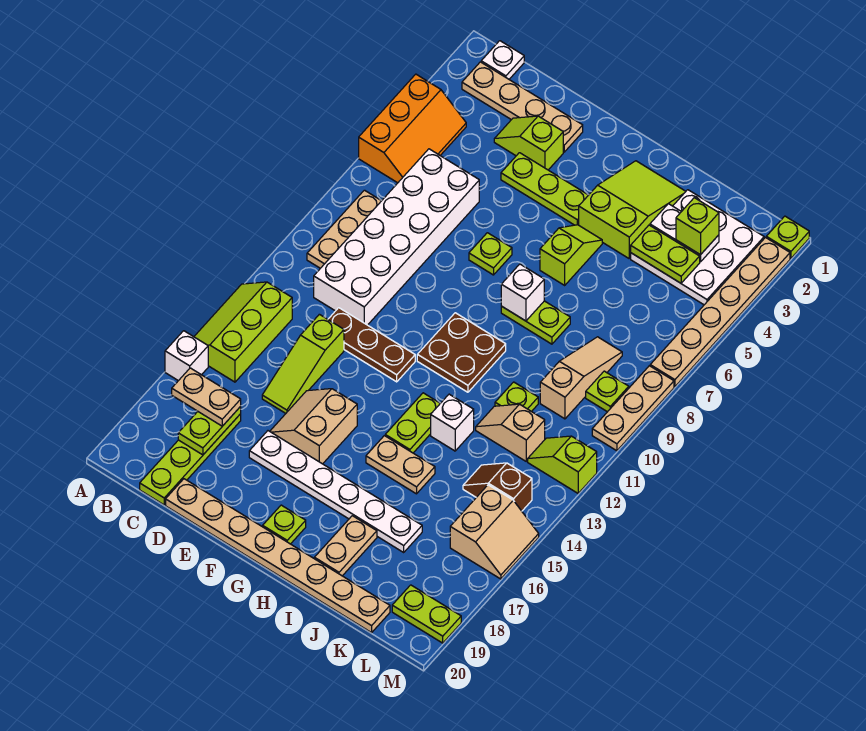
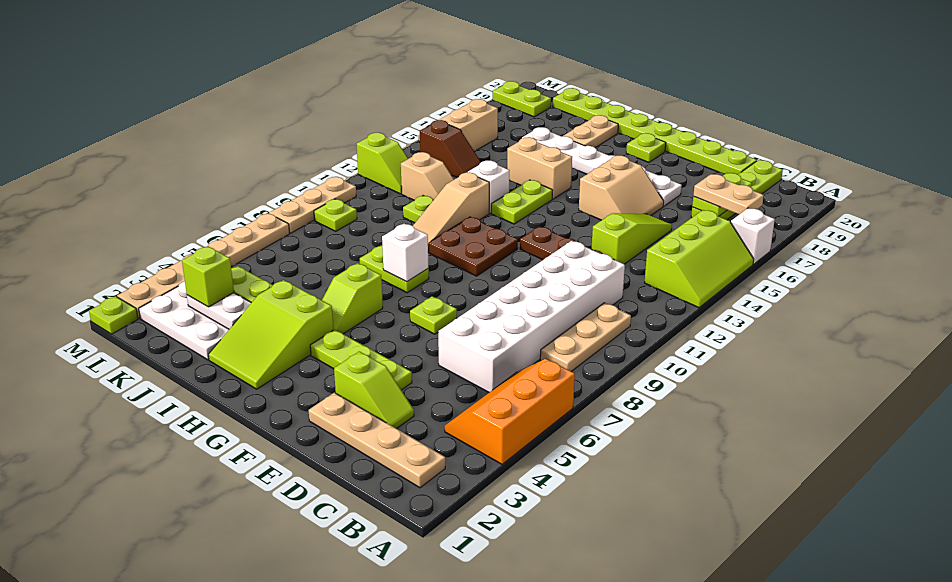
white plate B1 level 1 -> none
tan plate D20:K20 level 1 -> lime plate D20:K20 level 1
tan plate H15:I15 level 1 -> tan brick H15:I15 level 1
tan slope K8:K10 level 1 top 10 -> tan slope I10:I12 level 1 top 12

